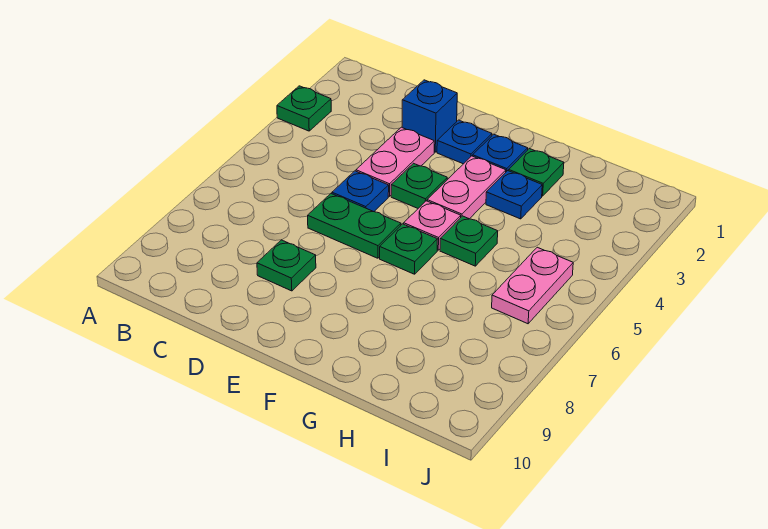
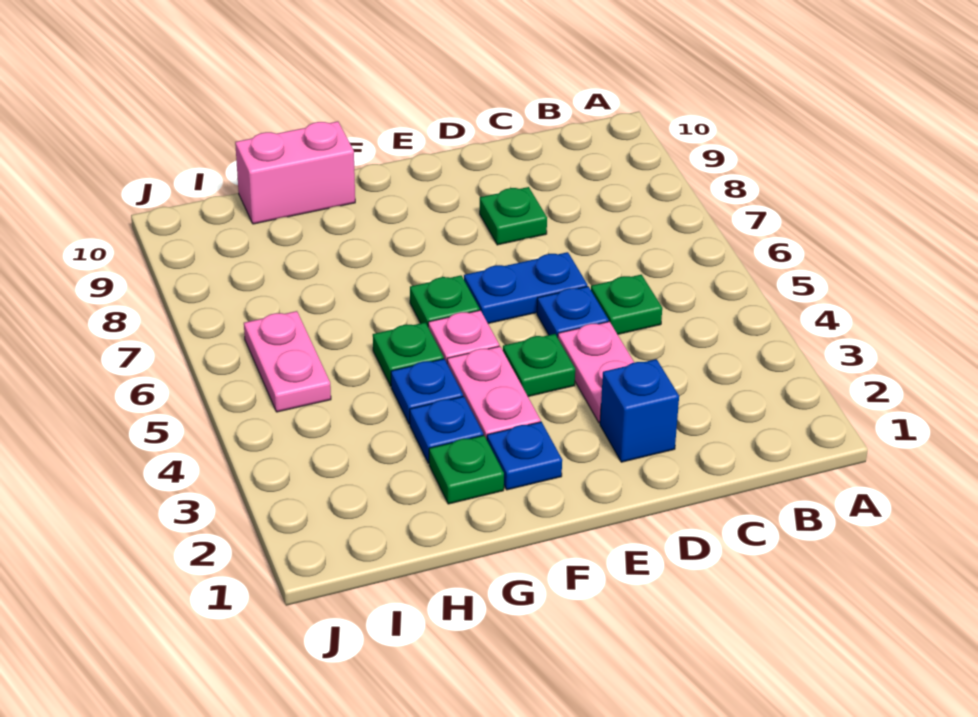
green plate A3 level 1 -> green plate C5 level 1
green plate D6:E6 level 1 -> blue plate D6:E6 level 1
blue plate E2 level 1 -> blue plate G4 level 1
none -> pink brick G10:H10 level 1

